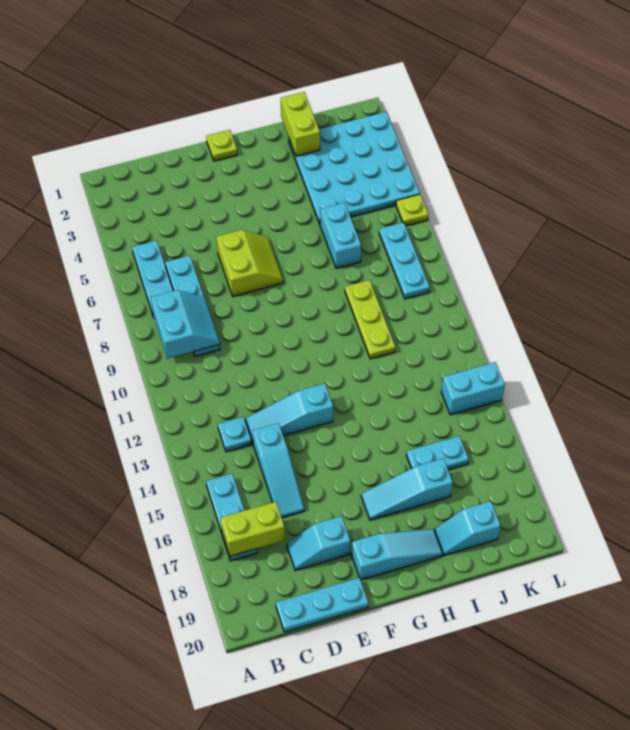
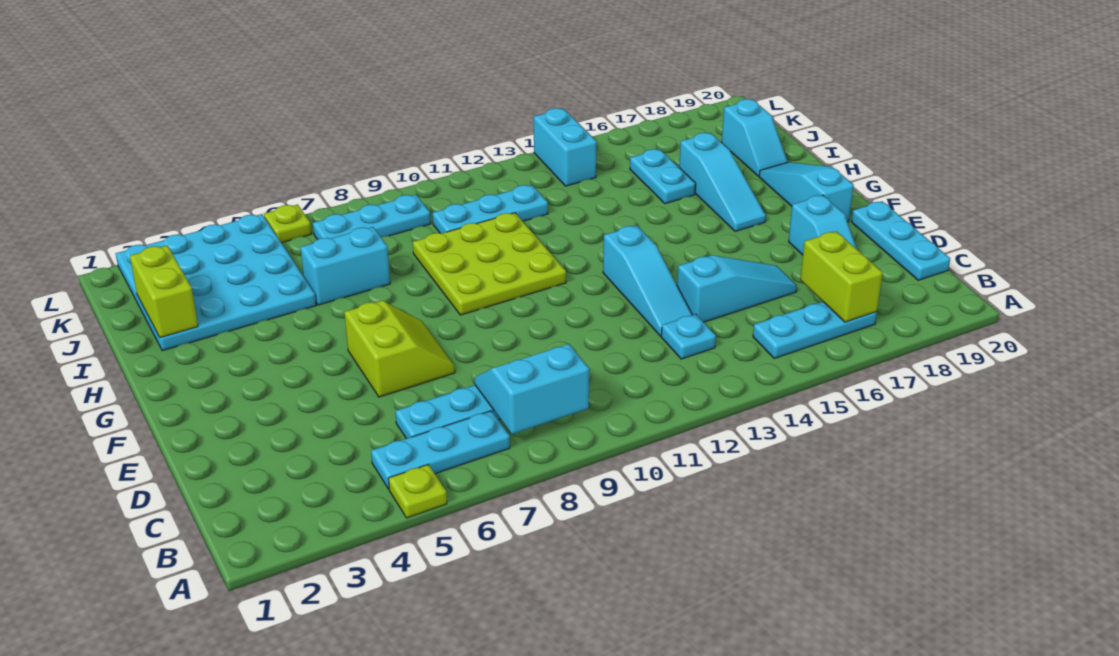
lime slope E6:F7 level 1 top E -> lime slope E6:F7 level 1 top 6
lime plate F1 level 1 -> lime plate A5 level 1
lime brick I1:I2 level 2 -> lime brick I2:J2 level 2
lime plate I9:I11 level 1 -> lime plate G9:I11 level 1
none -> cyan plate J10:J12 level 1

